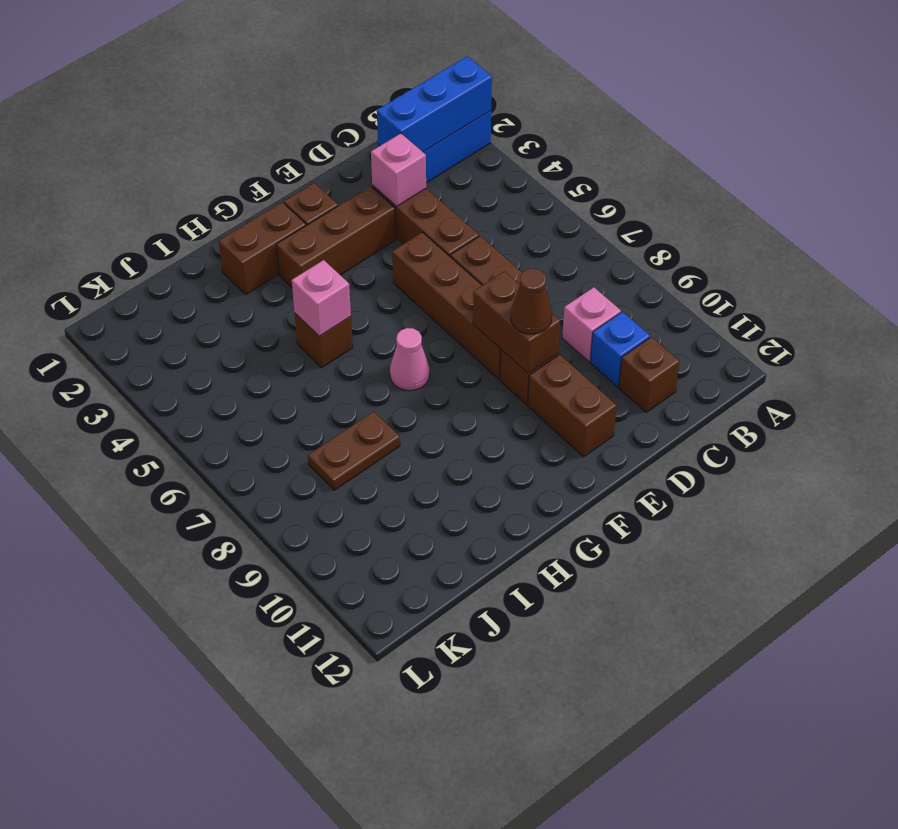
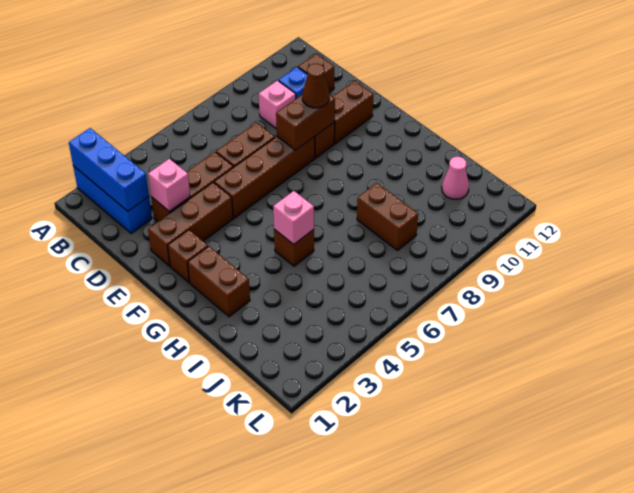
brown brick E3:G3 level 1 -> brown brick E2:E4 level 1
pink cone G7 level 1 -> pink cone J11 level 1
brown plate I8:J8 level 1 -> brown brick I8:J8 level 1

